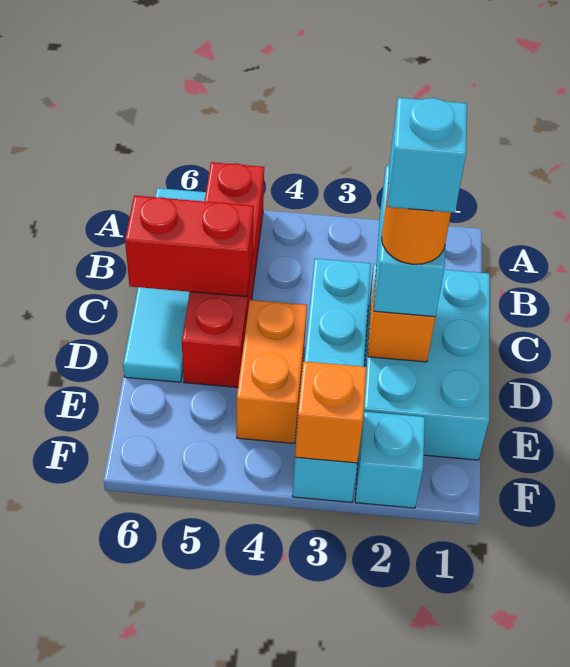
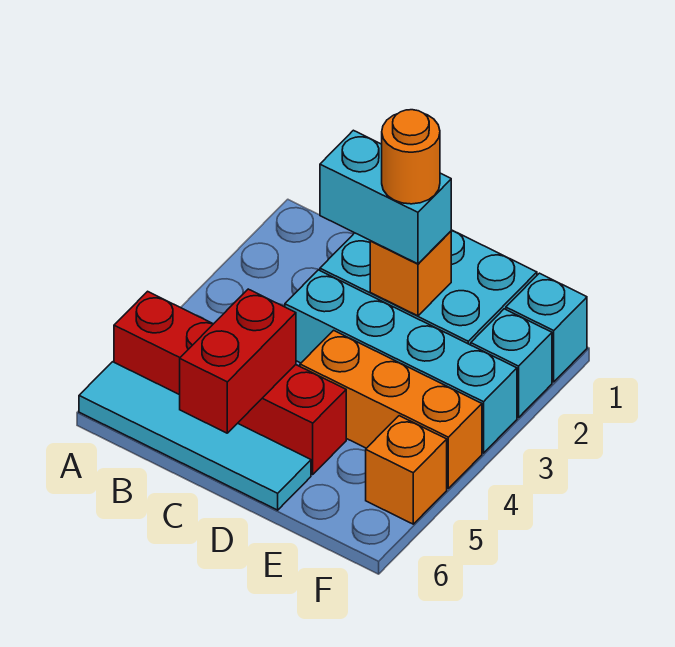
cyan brick D2 level 5 -> cyan brick F1 level 1
orange brick D4:E4 level 1 -> orange brick D4:F4 level 1
orange brick F3 level 2 -> orange brick F5 level 1

